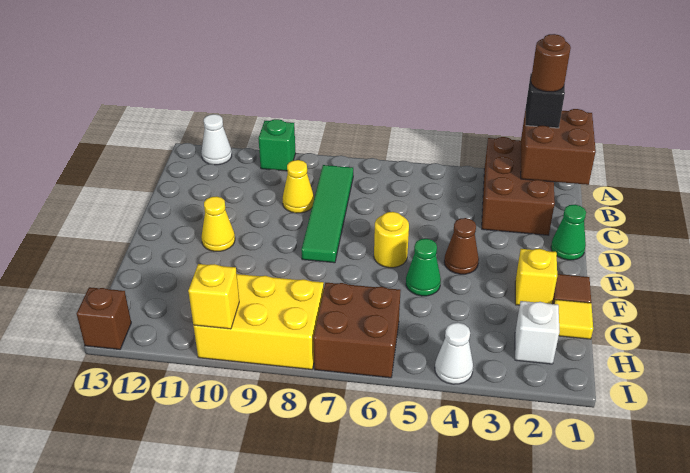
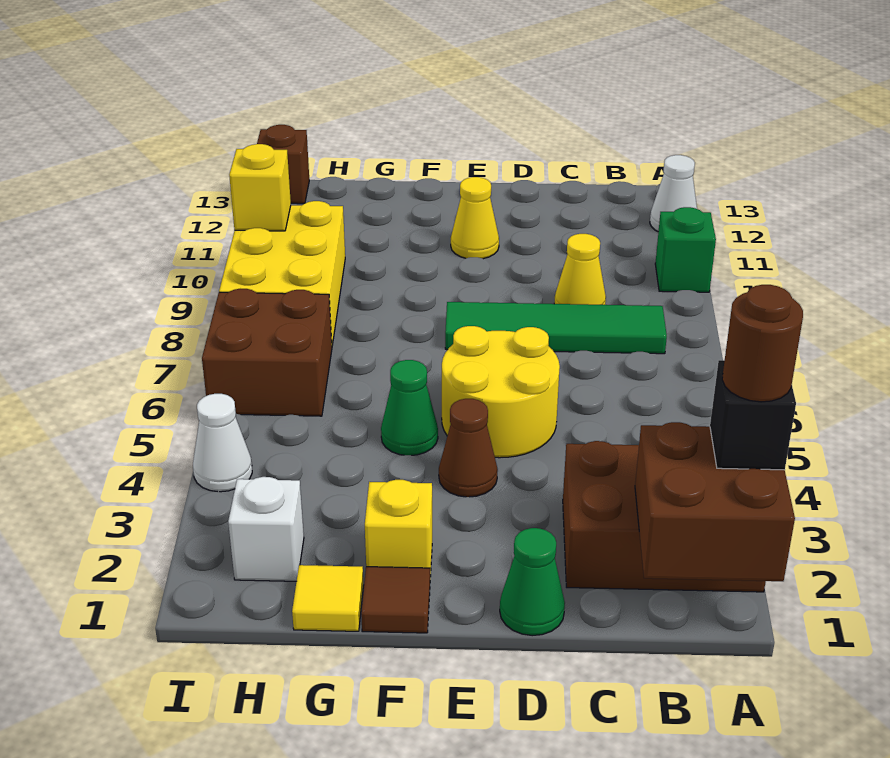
yellow round brick E6 level 1 -> yellow round brick D5:E6 level 1

